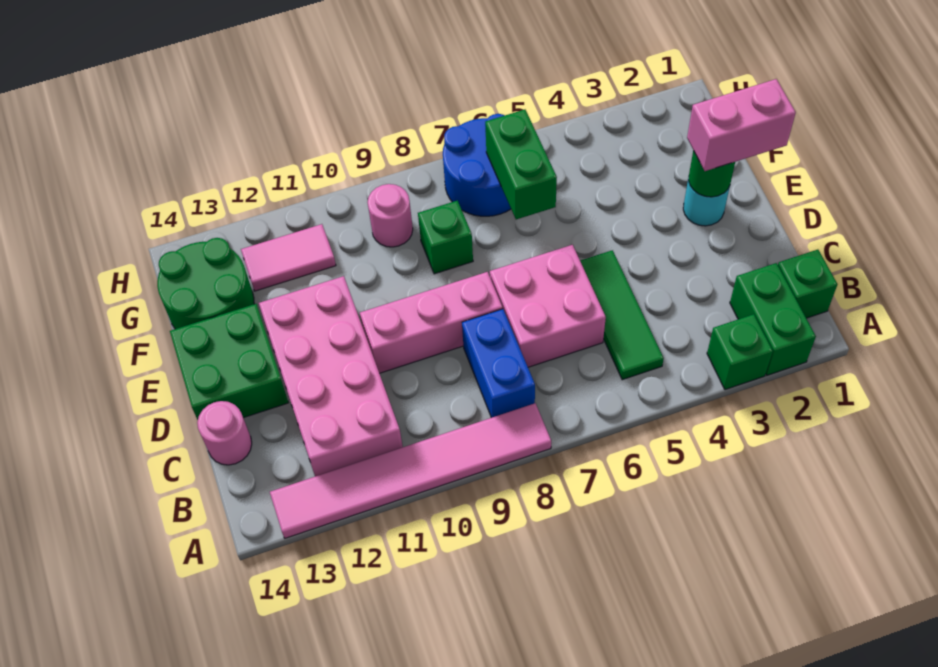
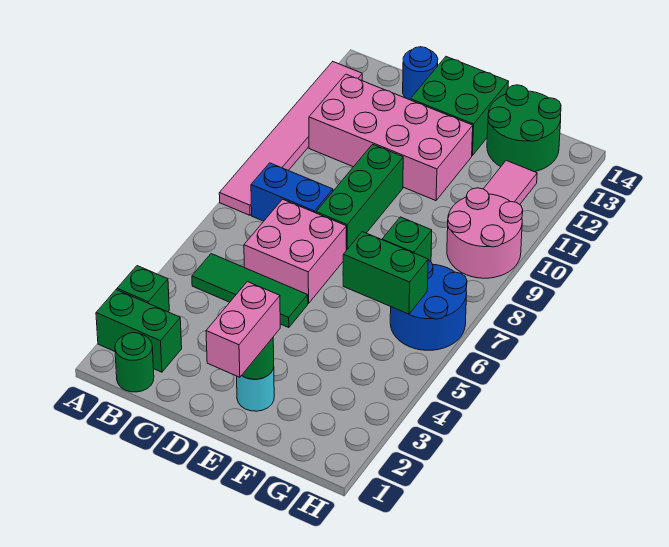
green brick B1 level 1 -> green round brick B1 level 1
pink round brick C14 level 1 -> blue round brick C14 level 1
pink brick D8:D10 level 1 -> green brick D8:D10 level 1
pink round brick G9 level 1 -> pink round brick G9:H10 level 1

